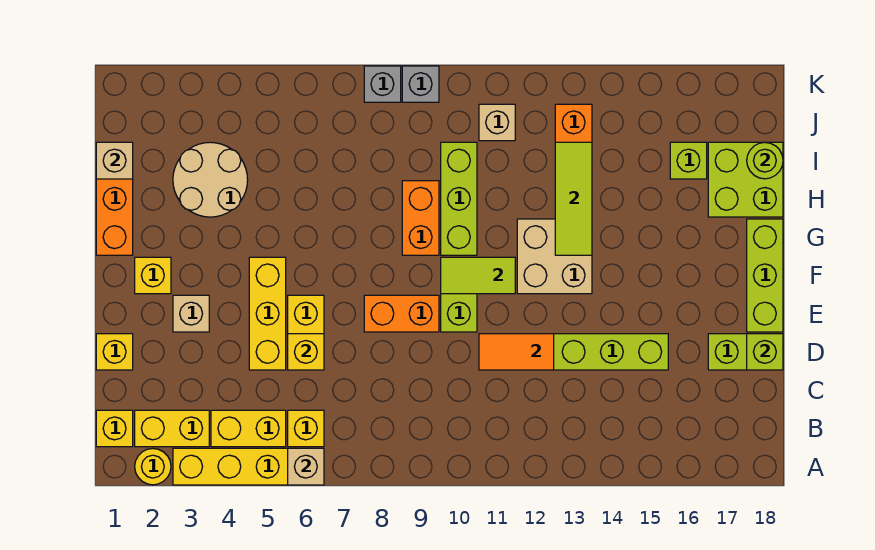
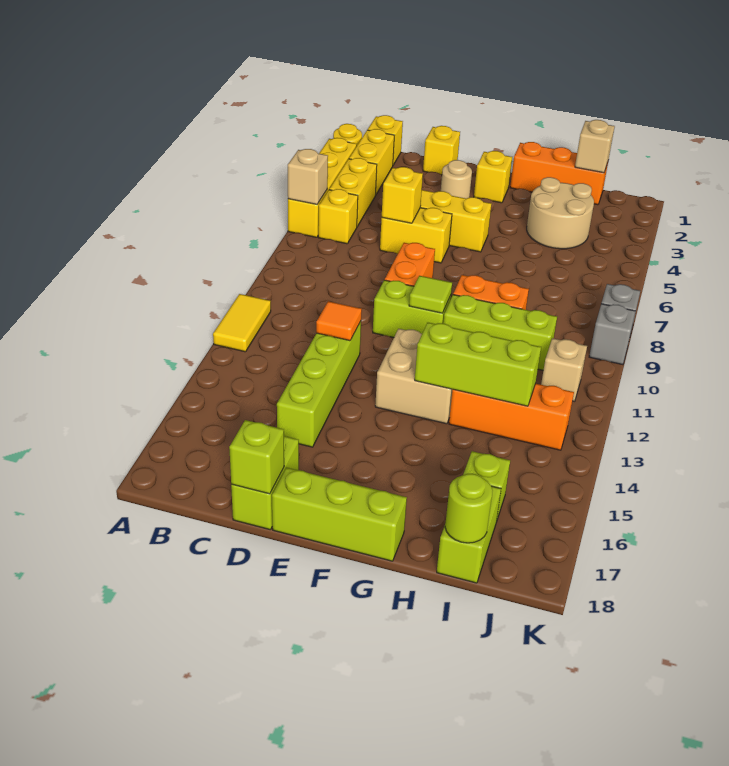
none -> yellow tile A11:A12 level 1
orange tile D11:D12 level 2 -> orange tile D12 level 2
tan brick E3 level 1 -> tan round brick E3 level 1
lime tile F10:F11 level 2 -> lime tile F10 level 2
lime tile G13:I13 level 2 -> lime brick G13:I13 level 2
lime brick H17:I18 level 1 -> lime brick I17:I18 level 1

